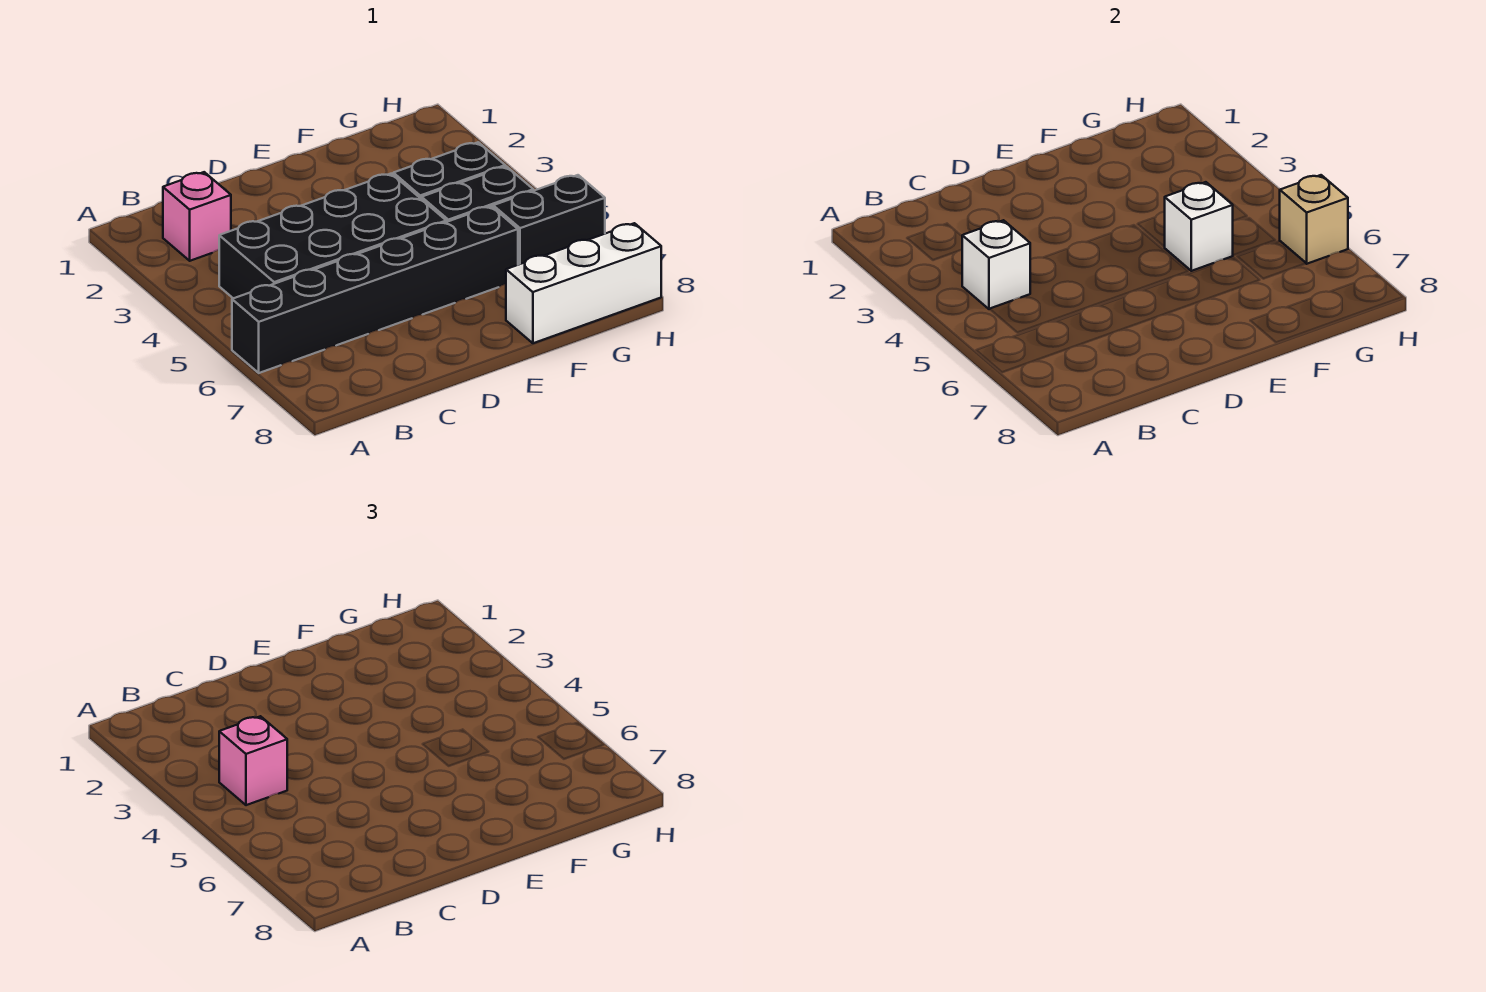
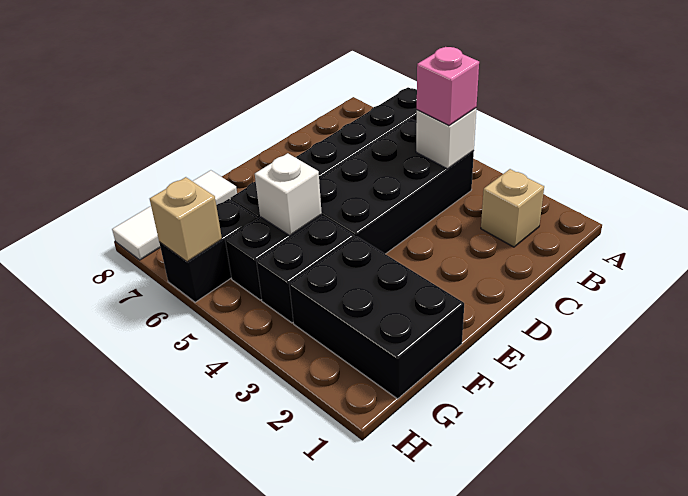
pink brick B2 level 1 -> tan brick B2 level 1
none -> black brick F1:G3 level 1
white brick F8:H8 level 1 -> white tile F8:H8 level 1

